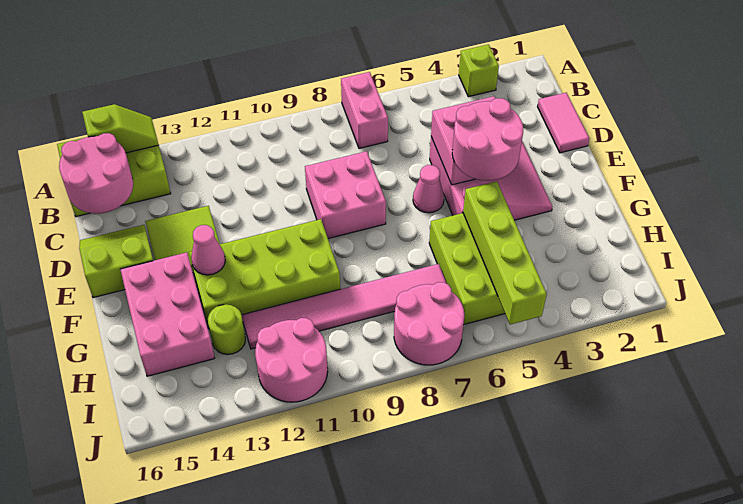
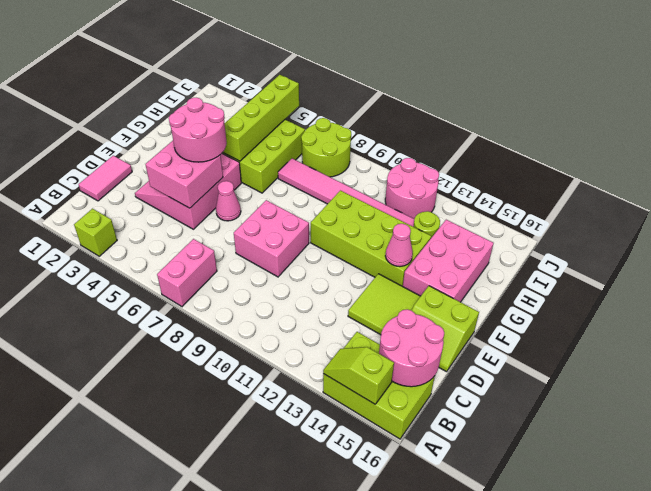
pink round brick I7:J8 level 1 -> lime round brick I7:J8 level 1

